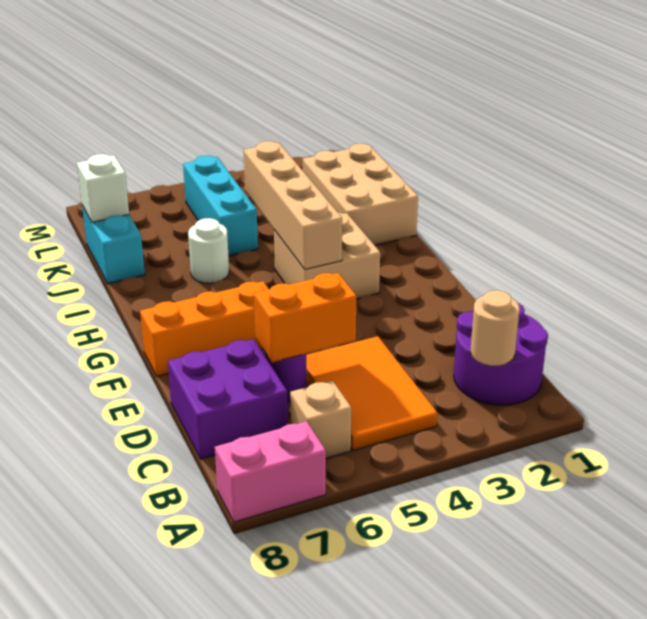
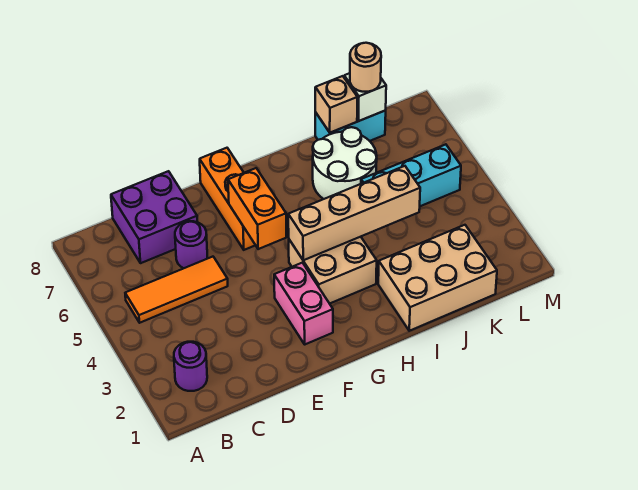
pink brick A7:A8 level 1 -> pink brick F2:F3 level 1
purple round brick B1:C2 level 1 -> purple round brick B2 level 1
tan round brick B2 level 2 -> tan round brick K8 level 3
orange tile B4:D5 level 1 -> orange tile B5:D5 level 1
tan brick B6 level 1 -> tan brick J8 level 2
orange brick D5:D6 level 2 -> orange brick F5:F6 level 2
white round brick I6 level 1 -> white round brick I6:J7 level 1

